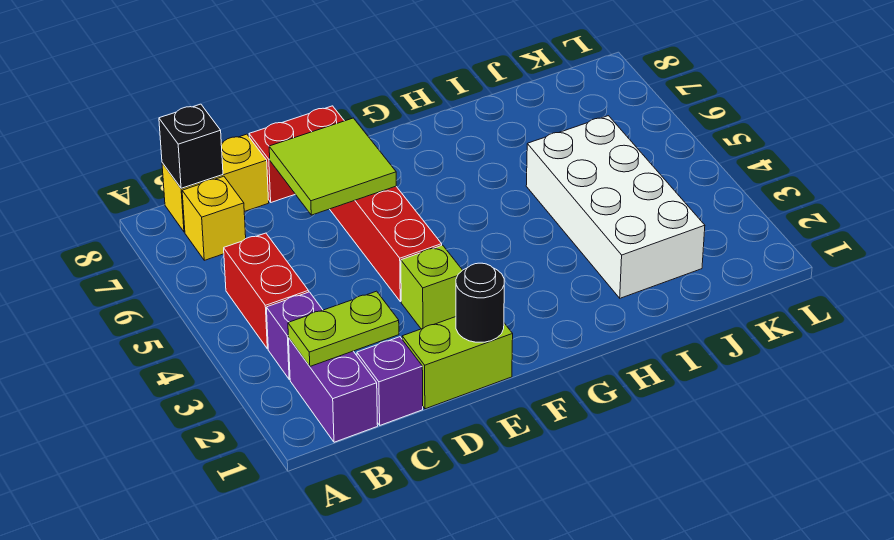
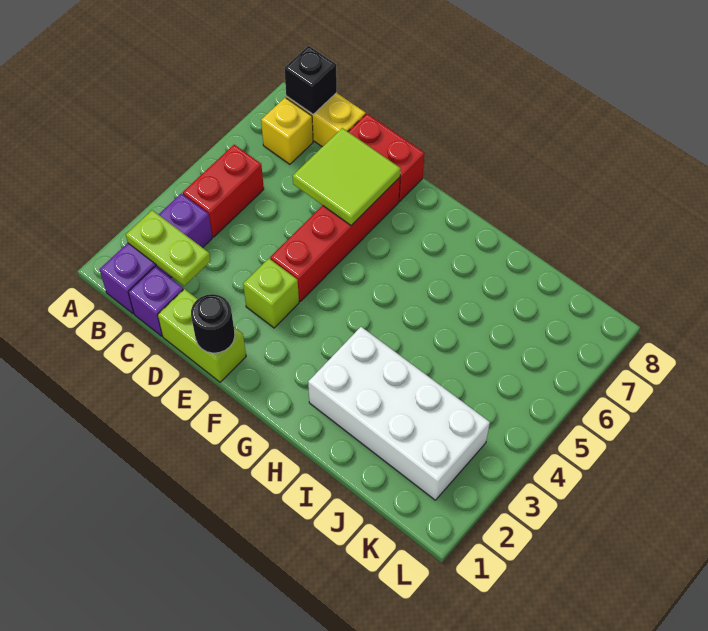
white brick I2:J5 level 1 -> white brick H2:K3 level 1

